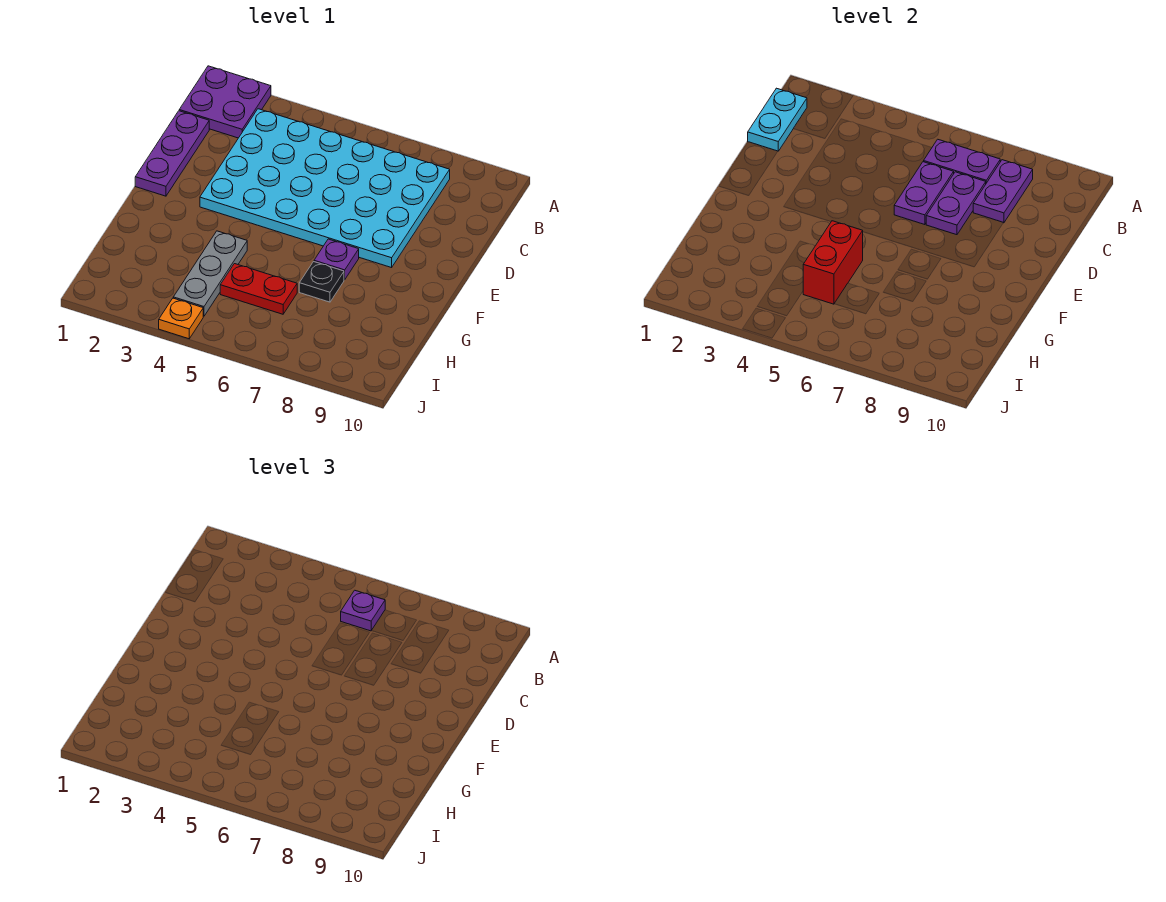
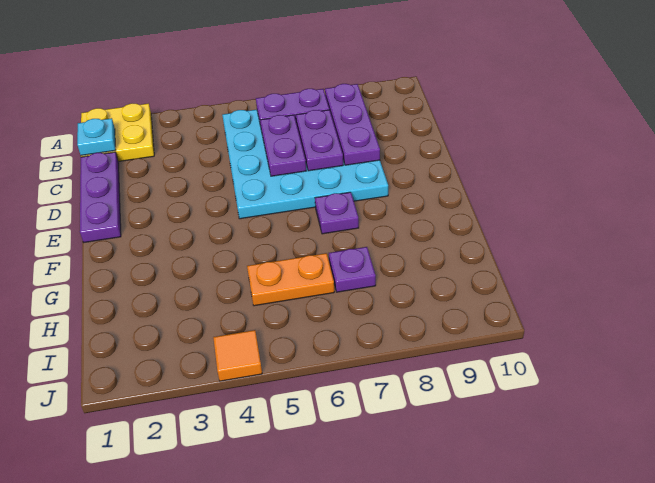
purple plate A1:B2 level 1 -> yellow plate A1:B2 level 1
cyan plate B1:C1 level 2 -> cyan plate B1 level 2
cyan plate B3:E8 level 1 -> cyan plate B5:E8 level 1
purple plate B6 level 3 -> purple plate H7 level 1
purple plate B8:C8 level 2 -> purple plate B8:D8 level 2
grey plate G4:I4 level 1 -> none
red brick G5:H5 level 2 -> none
black plate G7 level 1 -> none
red plate H5:H6 level 1 -> orange plate H5:H6 level 1
orange plate J4 level 1 -> orange tile J4 level 1

